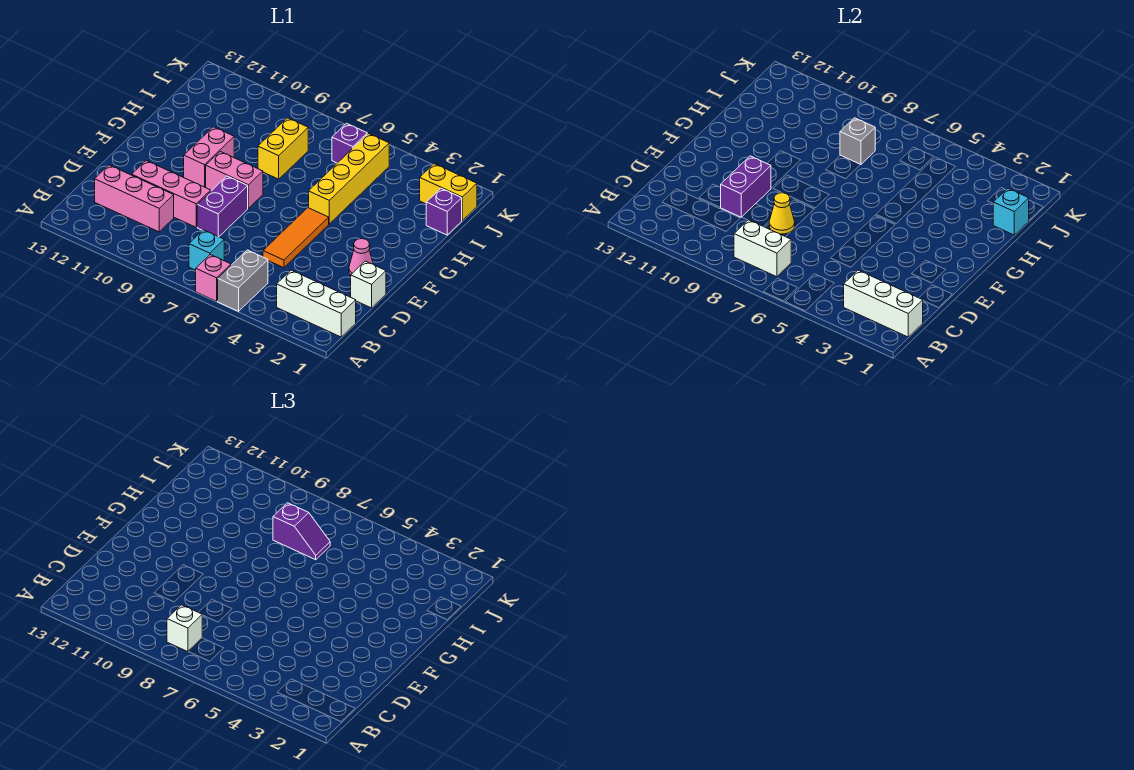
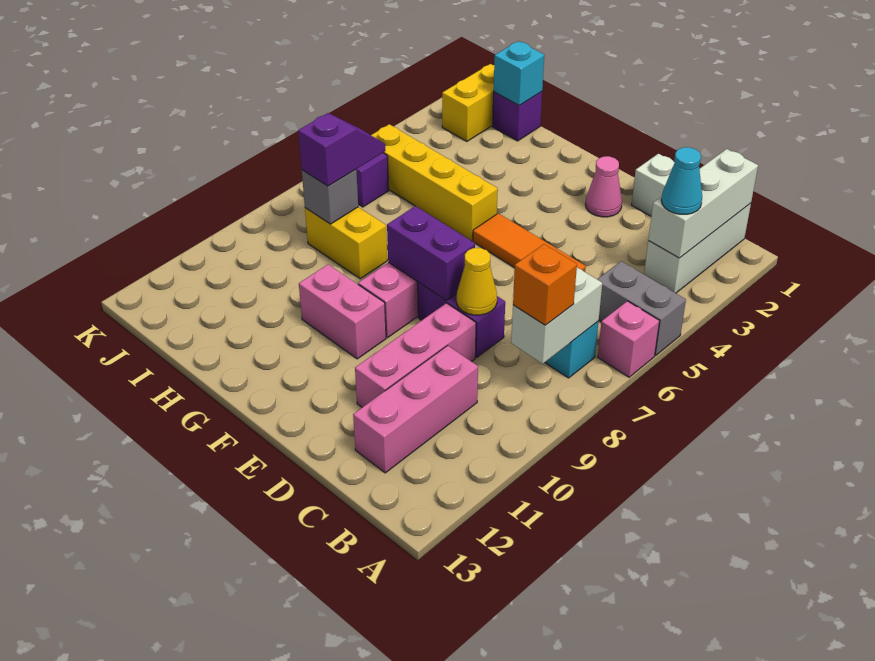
none -> cyan cone B3 level 3
white brick B8 level 3 -> orange brick B8 level 3
purple brick D10:E10 level 2 -> purple brick E8:F8 level 2

